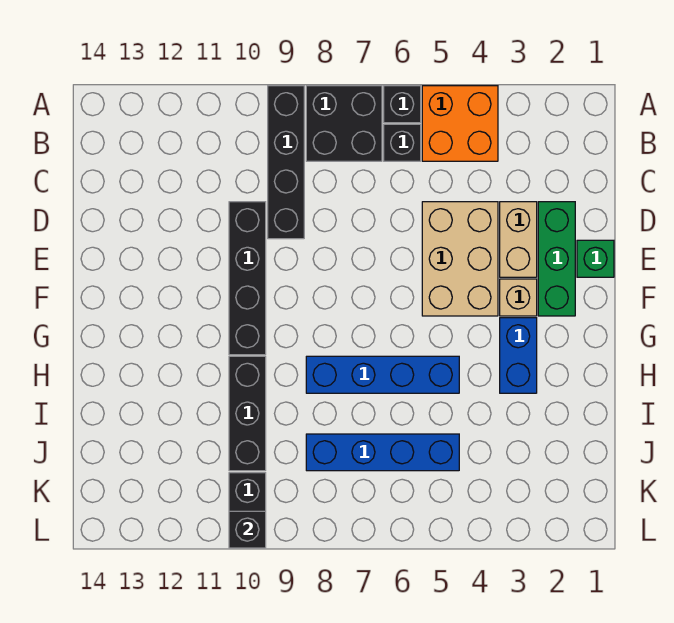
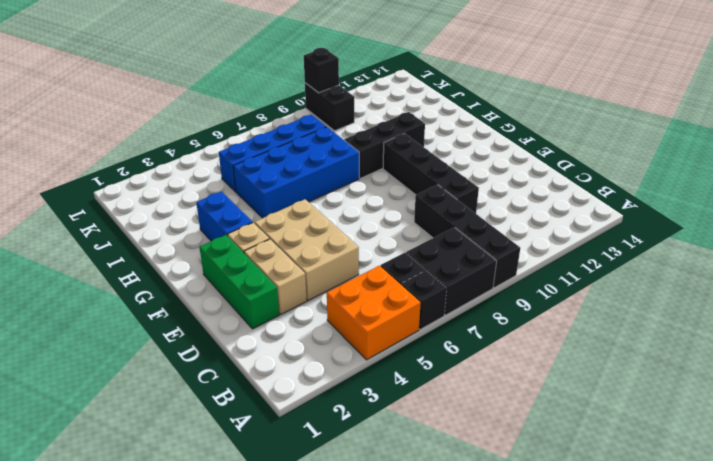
green brick E1 level 1 -> none
blue brick H5:H8 level 1 -> blue brick H5:I8 level 1
black brick H10:J10 level 1 -> black brick H9:H11 level 1

